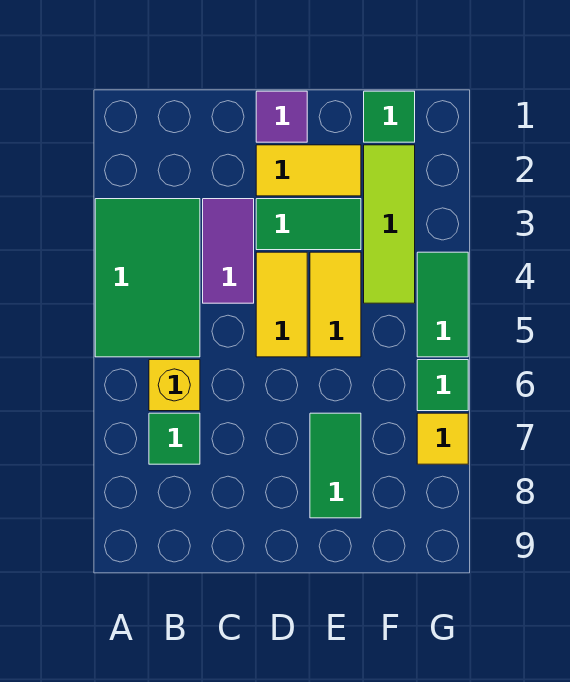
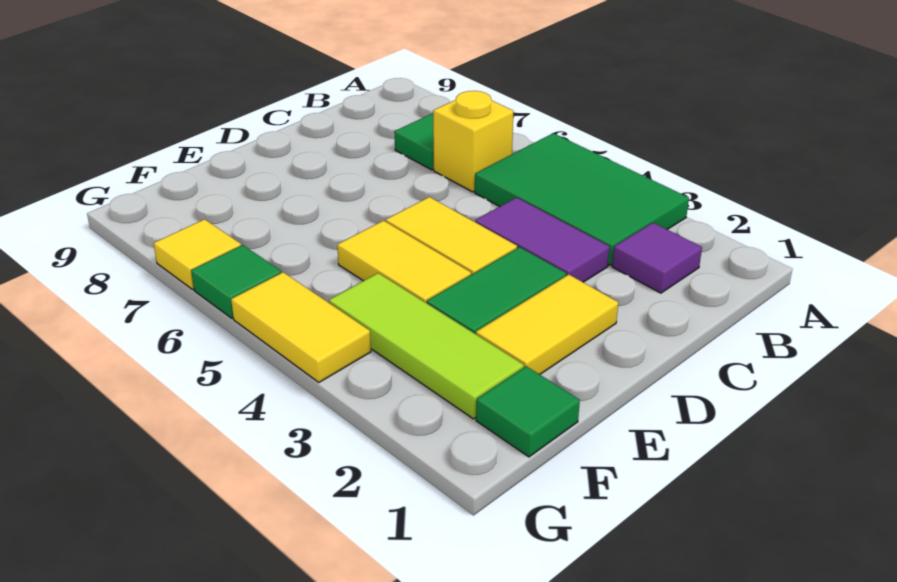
purple tile D1 level 1 -> purple tile B2 level 1
green tile E7:E8 level 1 -> none
green tile G4:G5 level 1 -> yellow tile G4:G5 level 1

